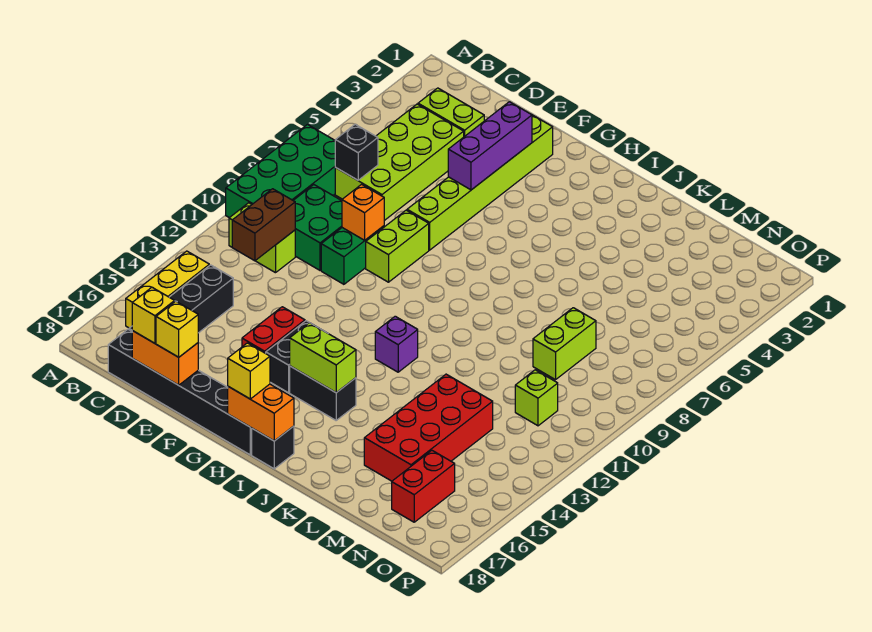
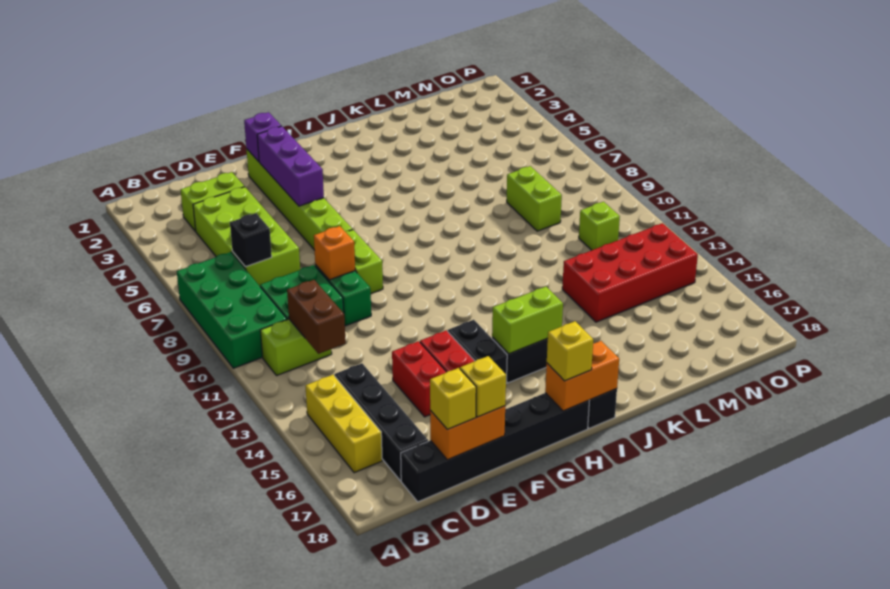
purple brick I12 level 1 -> purple brick F2 level 2
red brick L13:M16 level 1 -> red brick L13:O14 level 1
red brick N16:N17 level 1 -> red brick E14:E15 level 1

